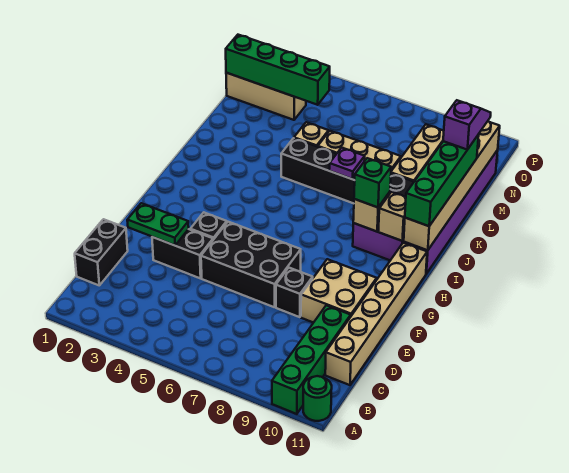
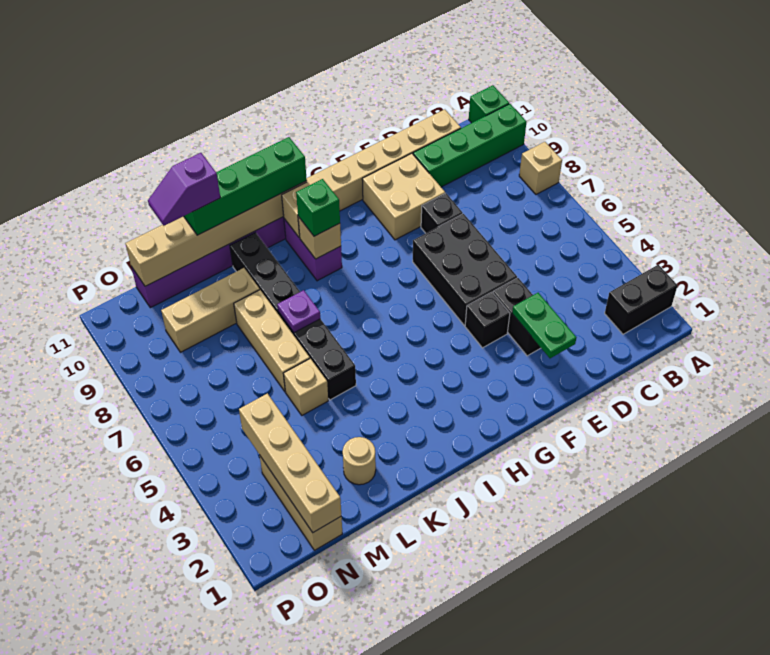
none -> tan brick A8 level 1
green round brick A11 level 1 -> green brick A11 level 1
black brick C1:D1 level 1 -> black brick A2:B2 level 1
none -> tan round brick L2 level 1
green brick N1:N4 level 2 -> tan brick N1:N4 level 2

